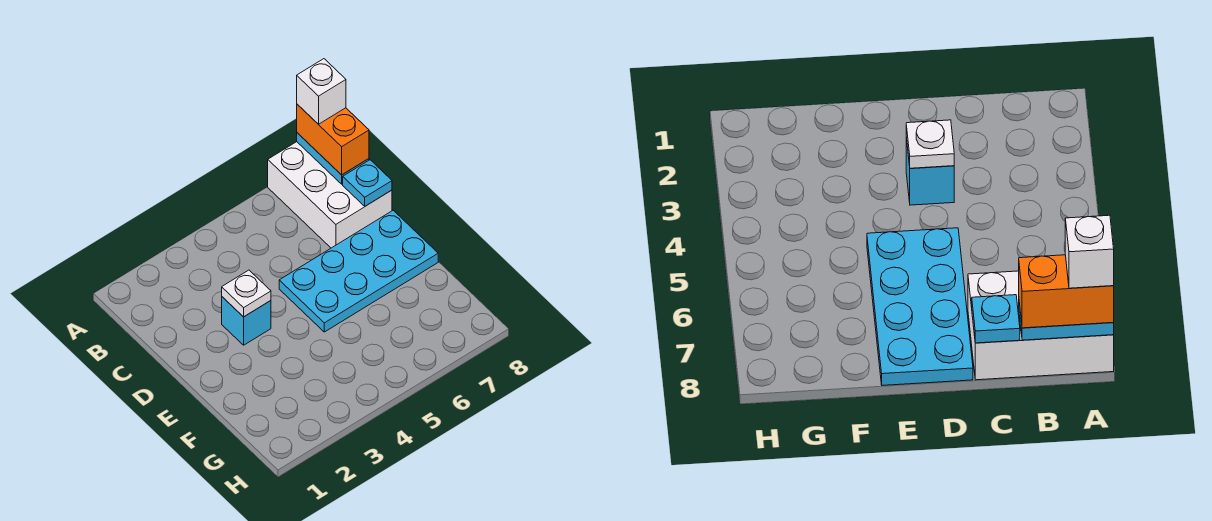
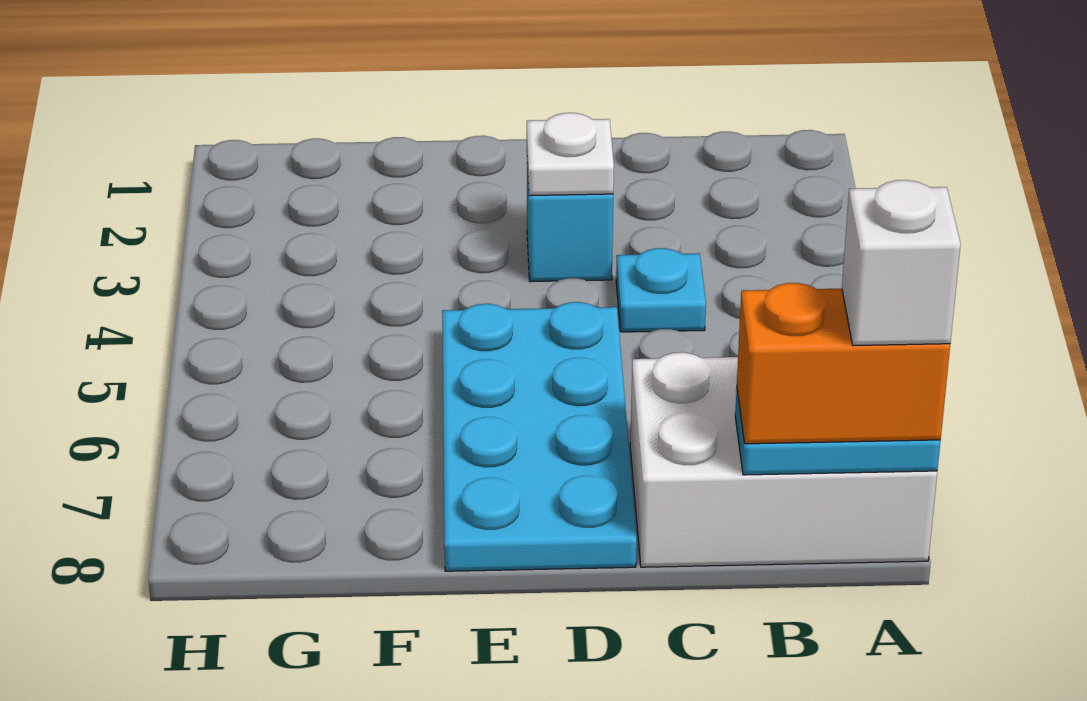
cyan plate C8 level 2 -> cyan plate C4 level 1

